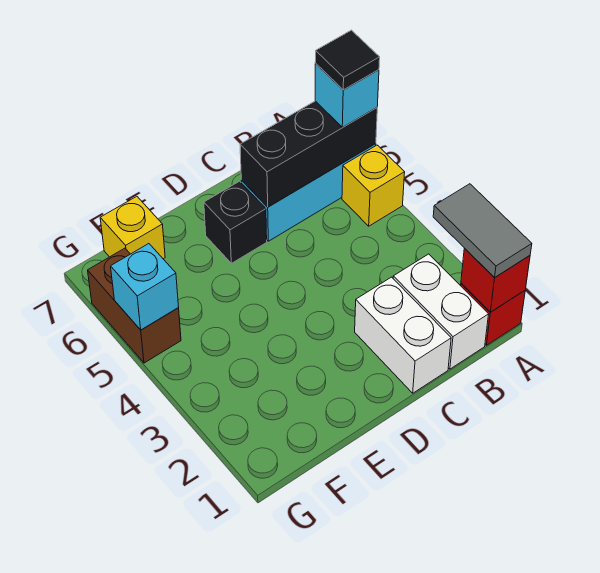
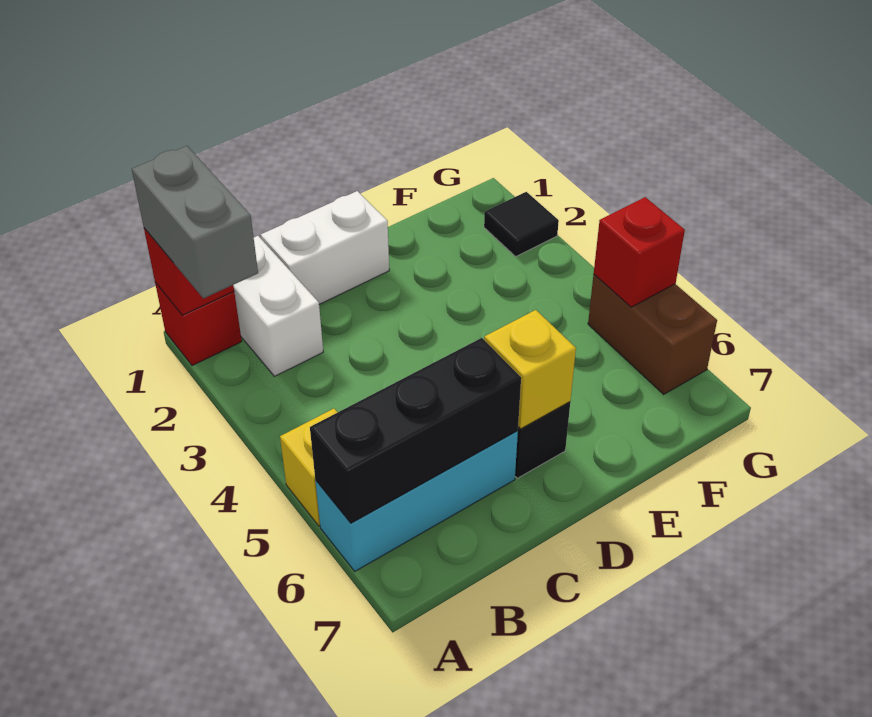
grey tile A1:A2 level 3 -> grey brick A1:A2 level 3
cyan brick A6 level 3 -> none
black tile A6 level 4 -> black tile G2 level 1
white brick C1:C2 level 1 -> white brick C1:D1 level 1
yellow brick F7 level 1 -> yellow brick D6 level 2
cyan brick G5 level 2 -> red brick G5 level 2

